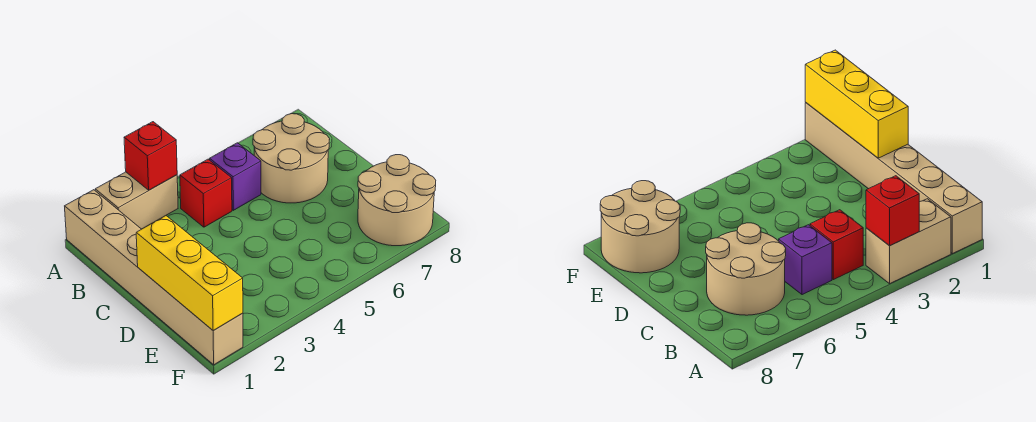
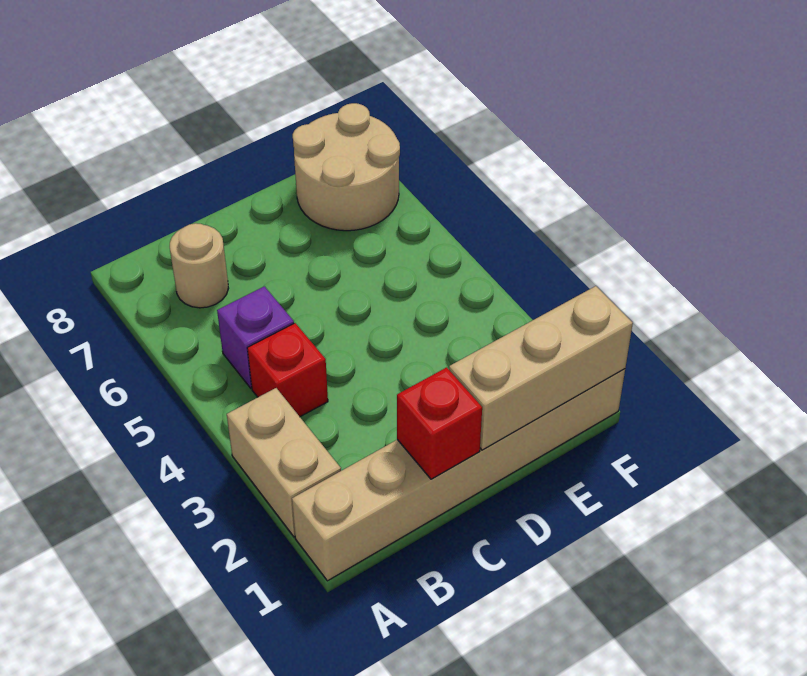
red brick A3 level 2 -> red brick C1 level 2
tan round brick B6:C7 level 1 -> tan round brick B7 level 1
yellow brick D1:F1 level 2 -> tan brick D1:F1 level 2

